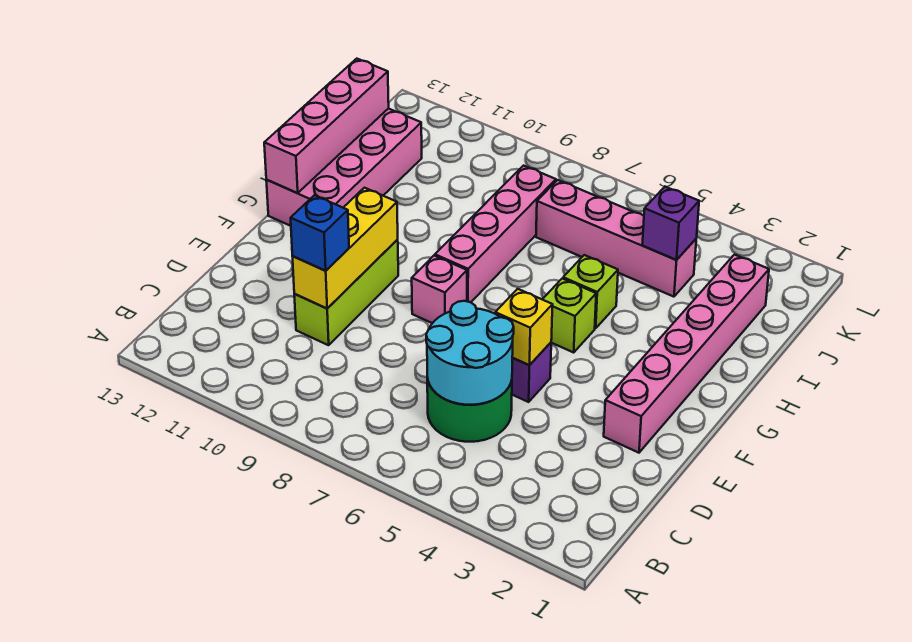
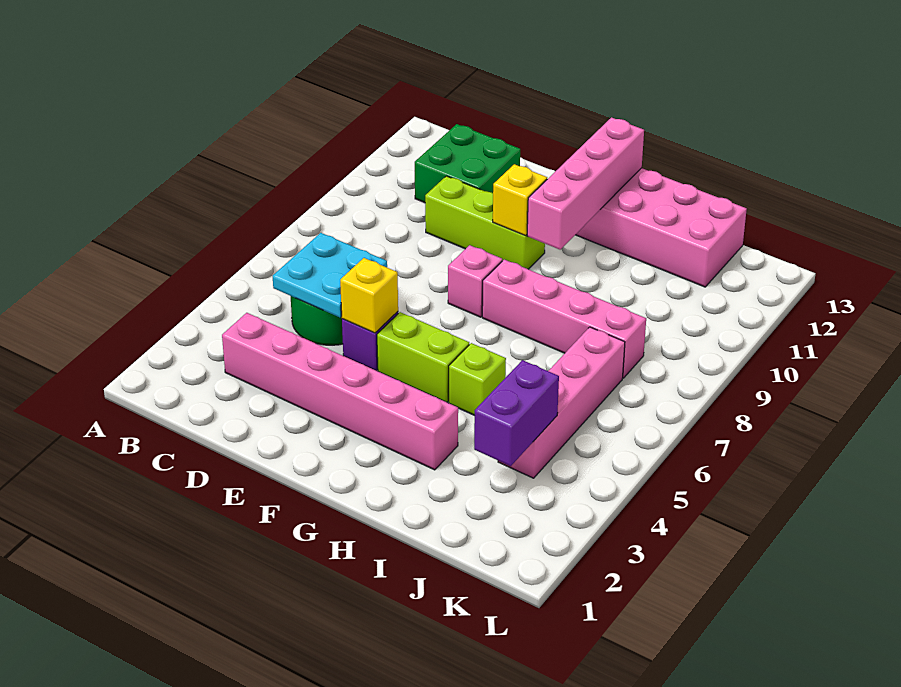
cyan round brick C5:D6 level 2 -> cyan plate C5:D6 level 2
none -> green brick C11:D12 level 1
yellow brick D10:F10 level 2 -> yellow brick F10 level 2
blue brick D10 level 3 -> none
pink brick E2:J2 level 1 -> pink brick C3:H3 level 1
lime brick G5 level 1 -> lime brick F5:G5 level 1
pink brick G13:J13 level 2 -> pink brick G10:G13 level 2
purple brick J4 level 2 -> purple brick J3:J4 level 2

